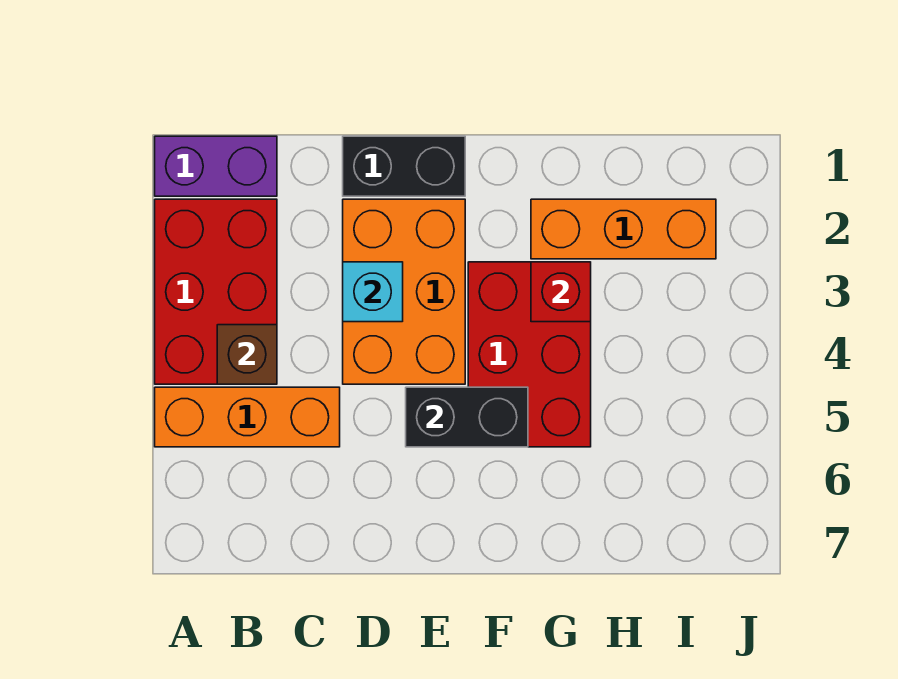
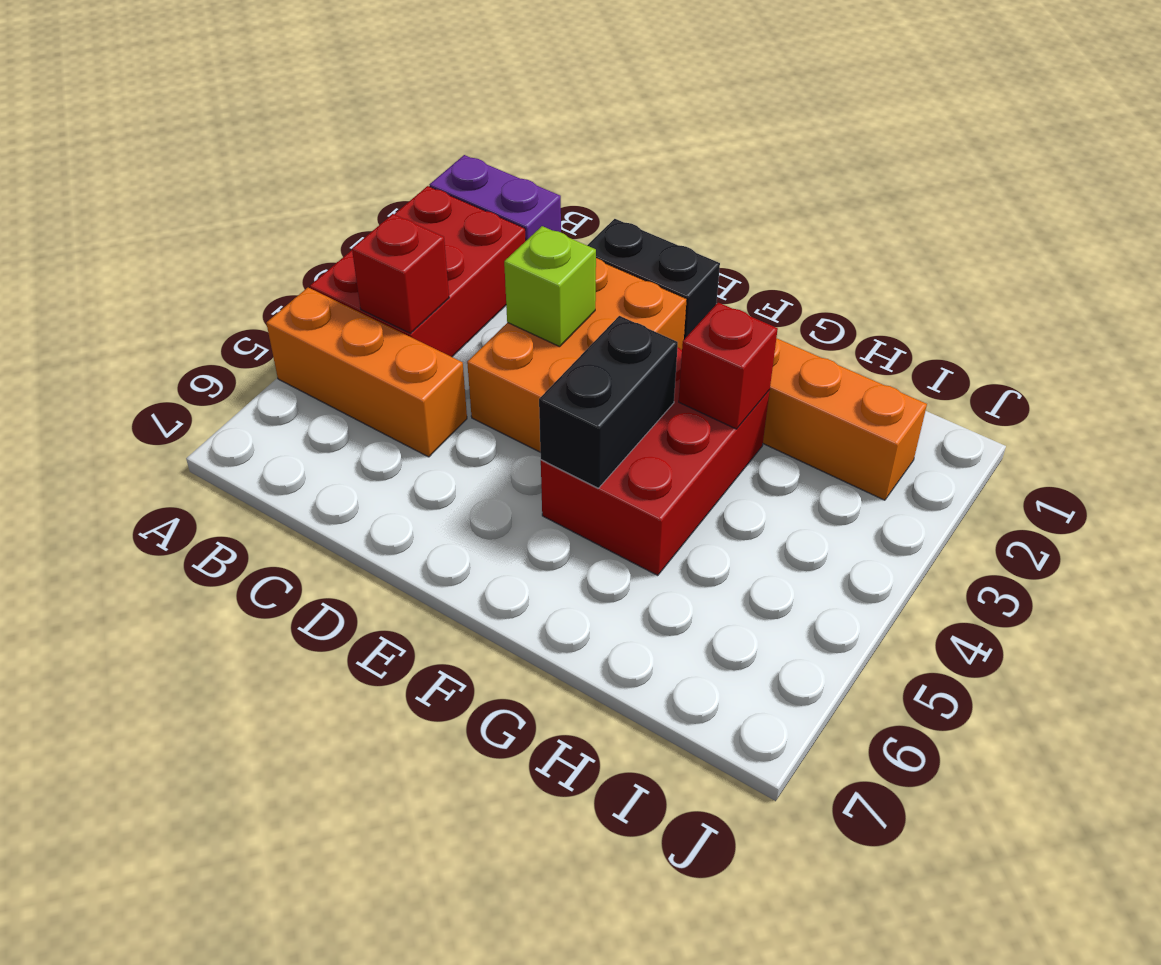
brown brick B4 level 2 -> red brick B4 level 2
cyan brick D3 level 2 -> lime brick D3 level 2
black brick E5:F5 level 2 -> black brick F4:F5 level 2

